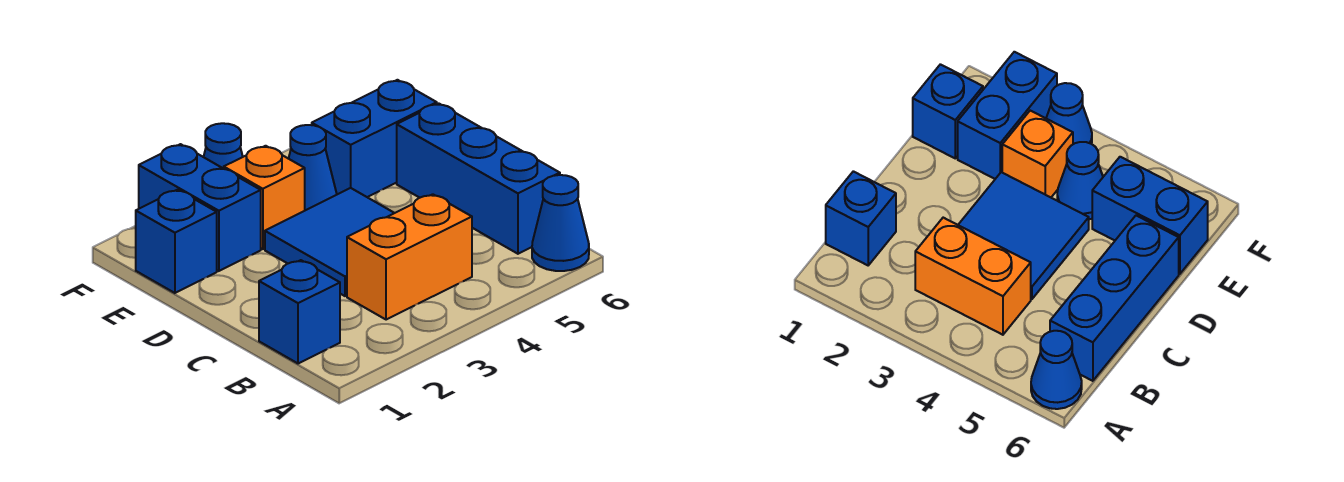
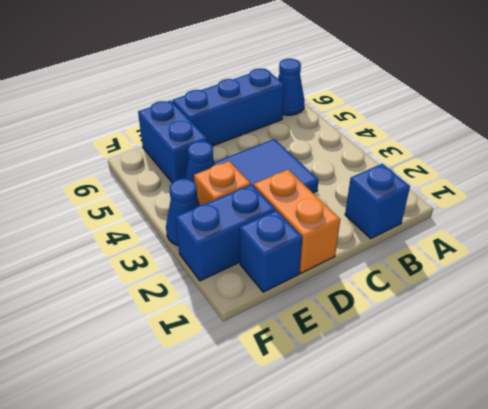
orange brick B3:B4 level 1 -> orange brick D1:D2 level 1

